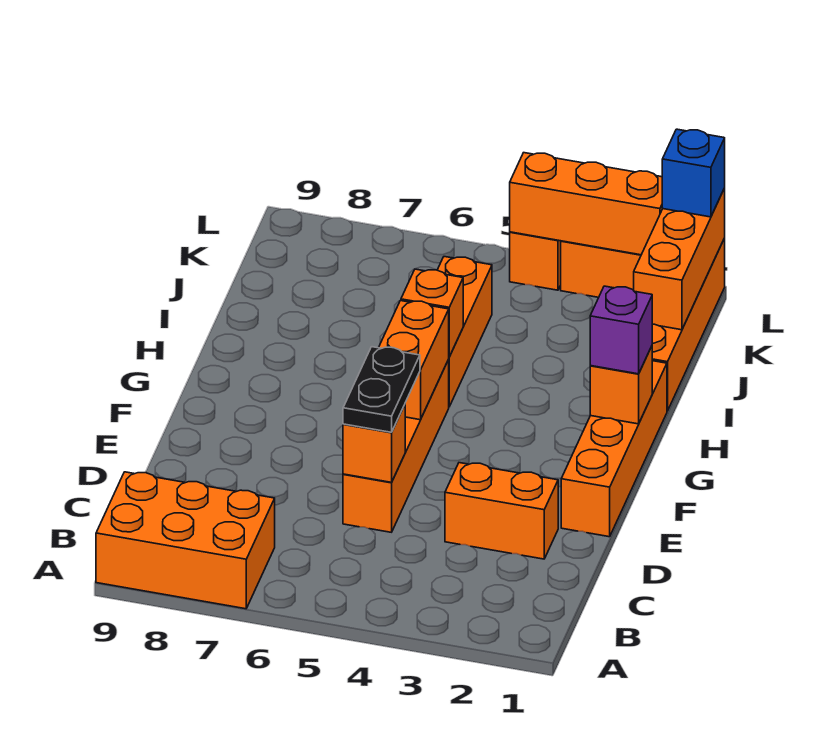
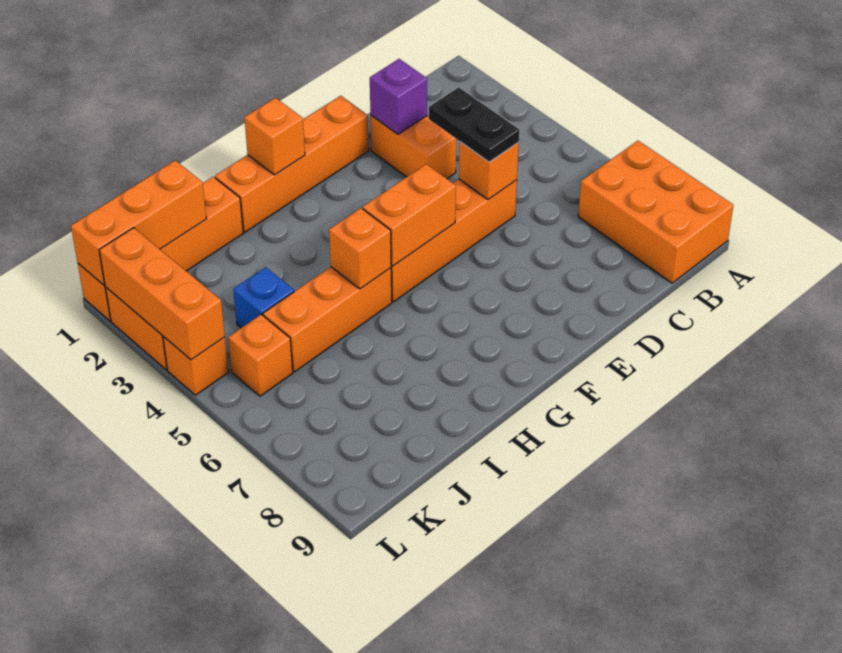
black plate D5:E5 level 3 -> black plate D4:D5 level 3
purple brick G1 level 3 -> purple brick D2 level 2
none -> orange brick K5 level 1
blue brick L1 level 3 -> blue brick J4 level 1

